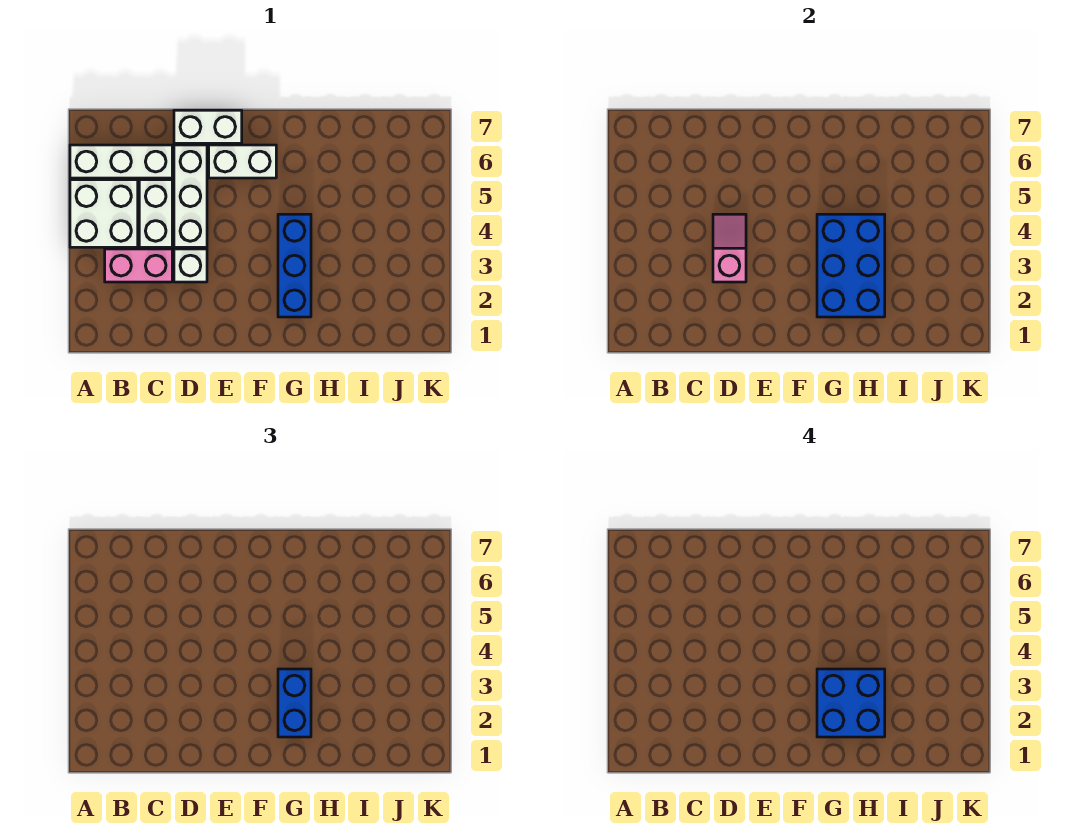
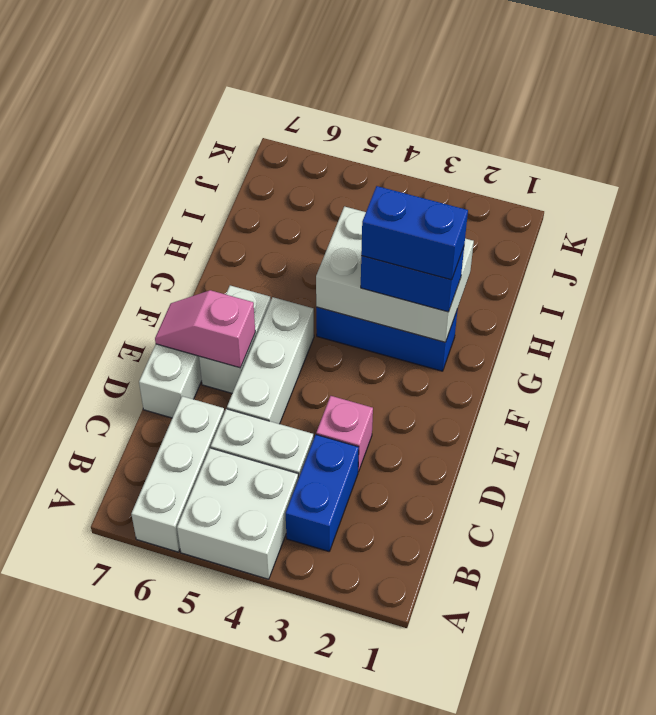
pink brick B3:C3 level 1 -> blue brick B3:C3 level 1
white brick D3 level 1 -> pink brick D3 level 1
pink slope D3:D4 level 2 top 3 -> pink slope E6:E7 level 2 top 6
white brick D4:D6 level 1 -> white brick D5:F5 level 1
blue brick G2:H4 level 2 -> white brick G2:H4 level 2
blue brick G2:H3 level 4 -> blue brick G2:G3 level 4

